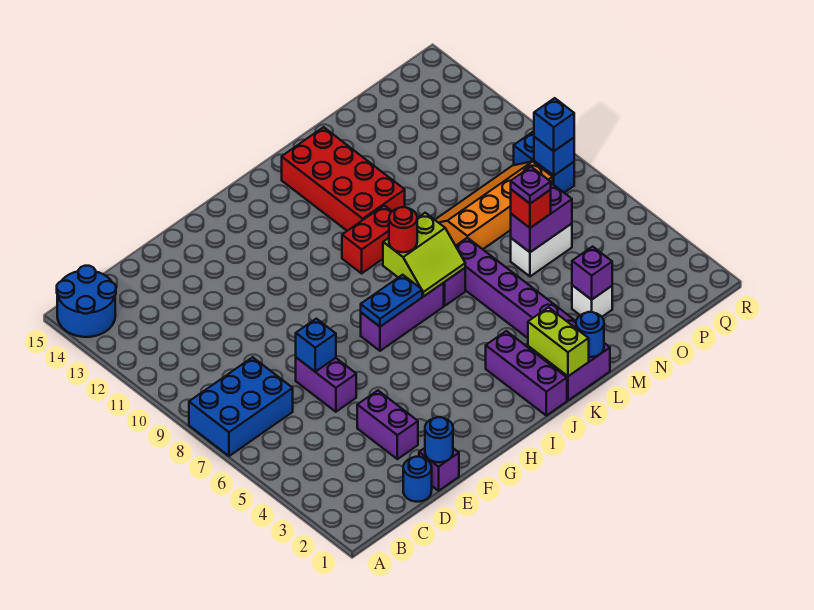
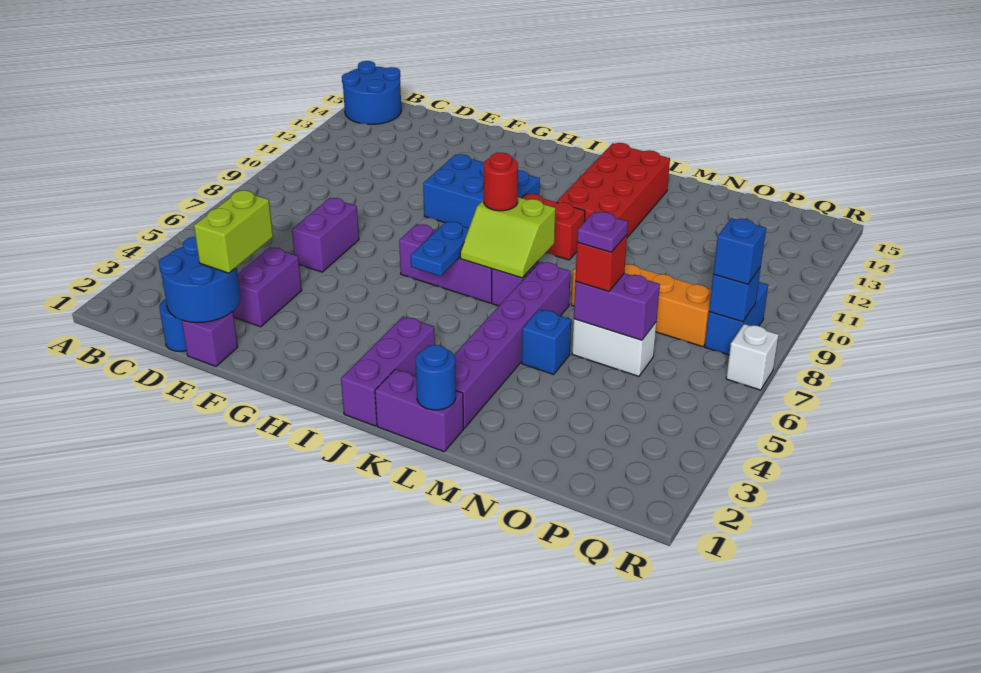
blue brick A7:C8 level 1 -> blue brick G10:I11 level 1
blue round brick E1 level 2 -> blue round brick D1:E2 level 2
blue brick E7 level 2 -> blue brick M5 level 1
blue plate H7:I7 level 2 -> blue plate I6:I7 level 2
lime brick K1:K2 level 2 -> lime brick E2:E3 level 3
white brick N3 level 1 -> white brick R7 level 1
purple brick N3 level 2 -> none

